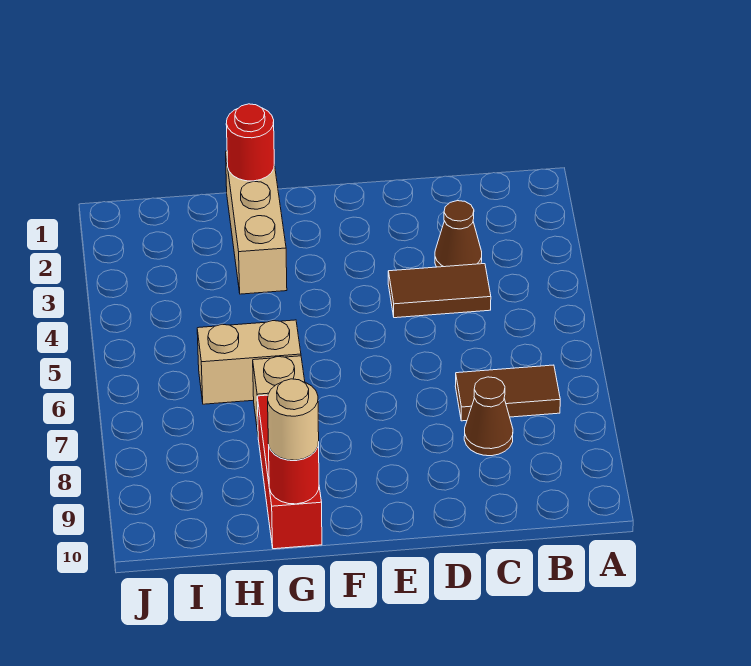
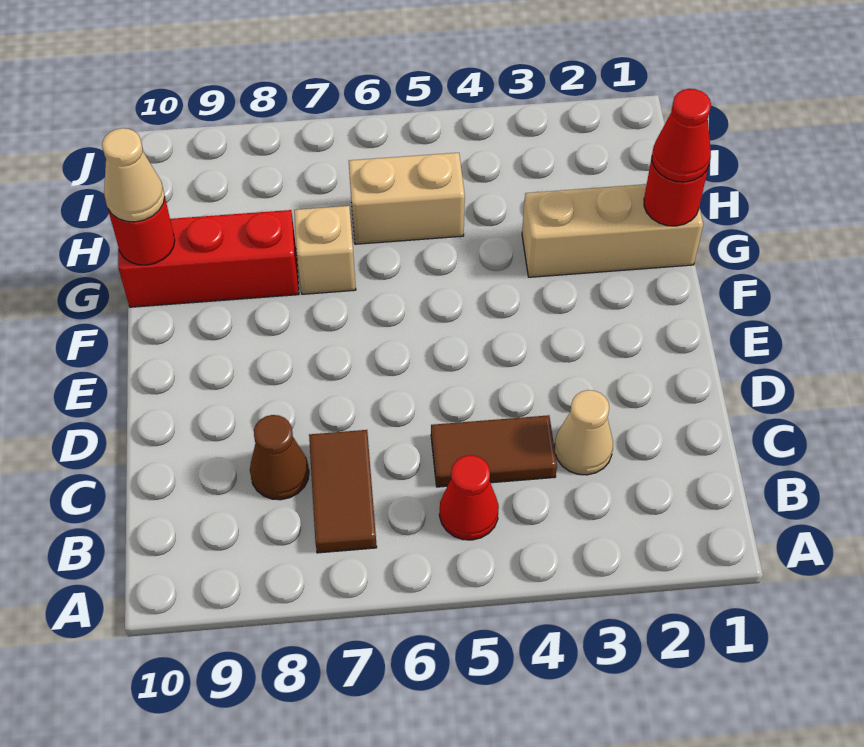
none -> red cone B5 level 1
brown cone C3 level 1 -> tan cone C3 level 1
brown tile C4:D4 level 1 -> brown tile C4:C5 level 1
none -> red cone G1 level 3
tan brick G6:H6 level 1 -> tan brick H5:H6 level 1
tan round brick G10 level 3 -> tan cone G10 level 3

